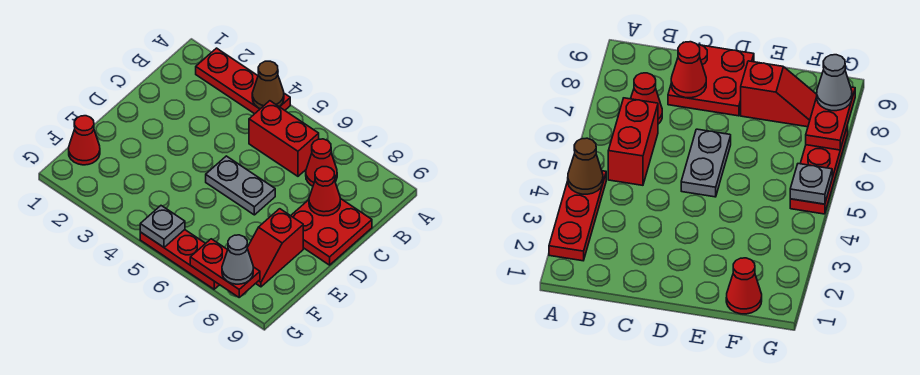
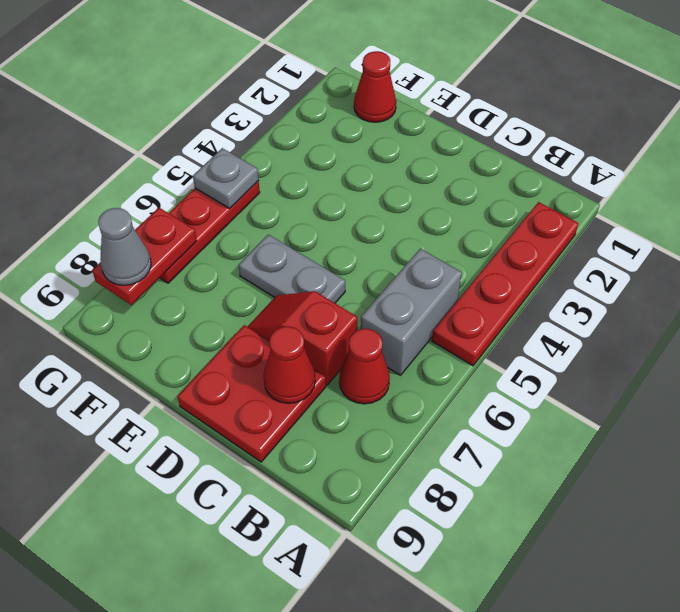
red plate A2:A4 level 1 -> red plate A2:A5 level 1
brown cone A4 level 2 -> none
red brick B5:B6 level 1 -> grey brick B5:B6 level 1
grey plate D5:D6 level 1 -> grey plate D6:E6 level 1
red slope E8:F8 level 1 top E -> red slope C7:D7 level 1 top C

